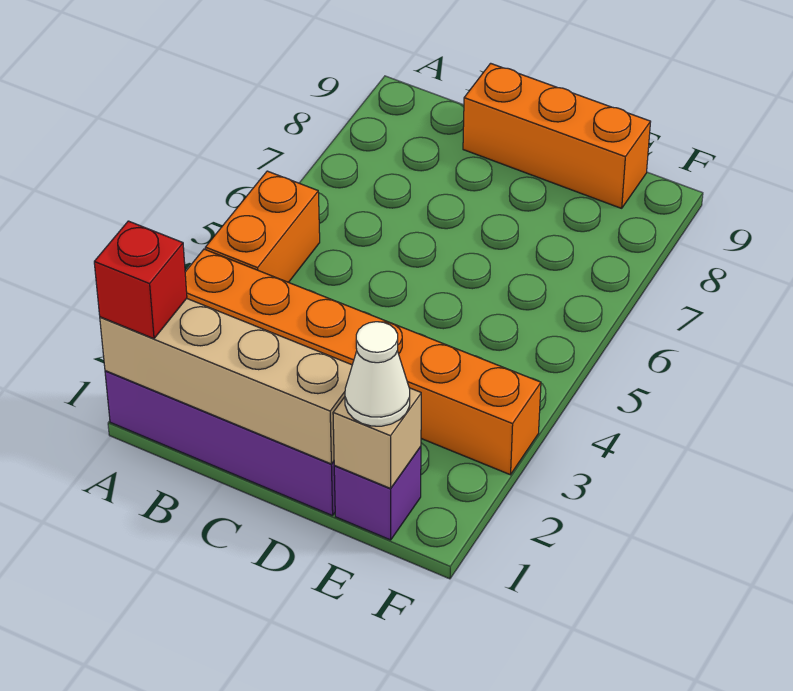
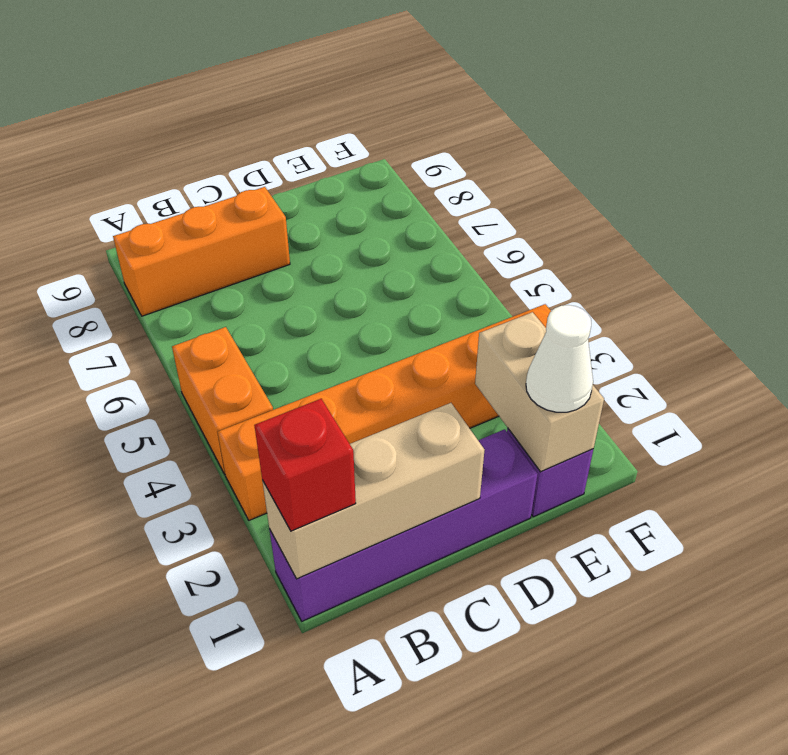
tan brick A1:D1 level 2 -> tan brick A1:C1 level 2
orange brick C9:E9 level 1 -> orange brick A8:C8 level 1
tan brick E1 level 2 -> tan brick E1:E2 level 2

